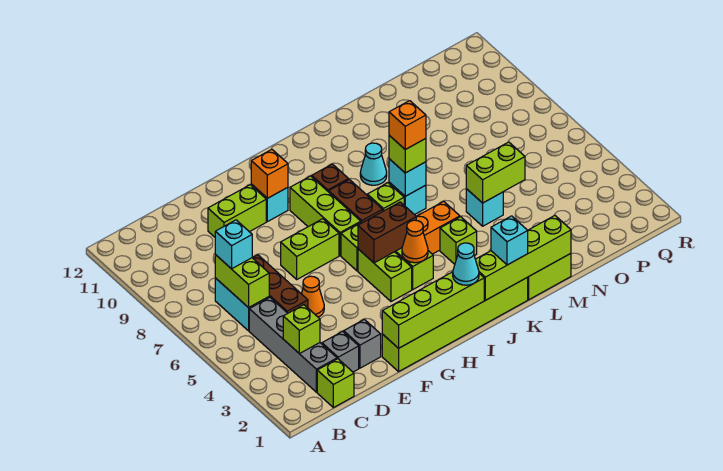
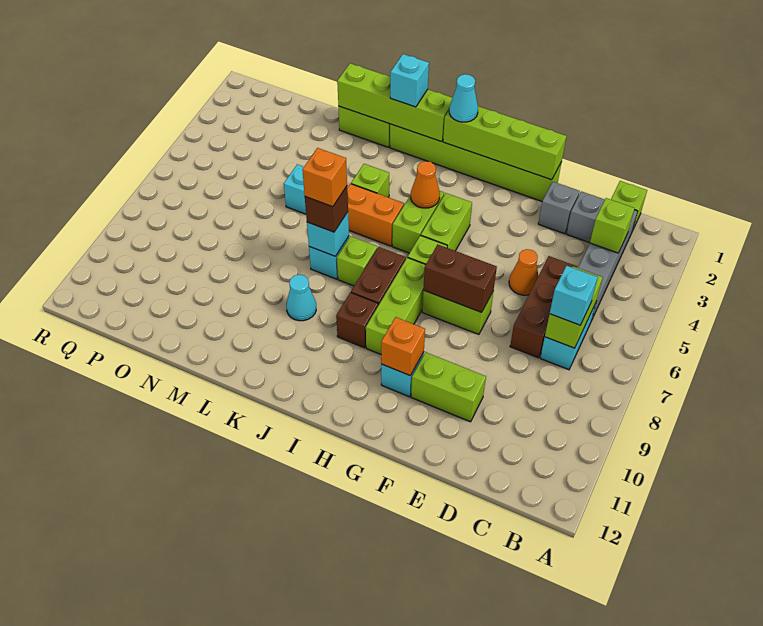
brown brick H5:I5 level 2 -> brown brick F7:G7 level 2
lime brick K7 level 3 -> brown brick K7 level 3
lime brick M5:N5 level 2 -> none

